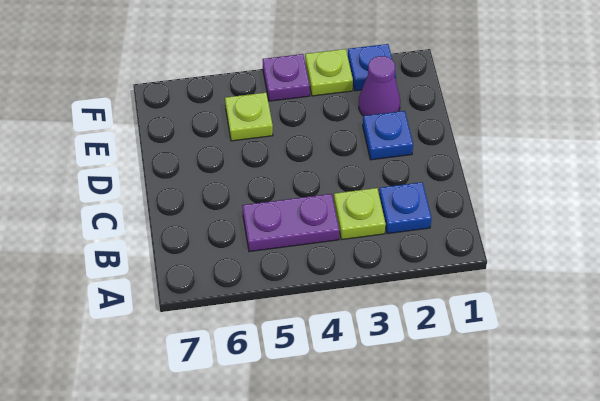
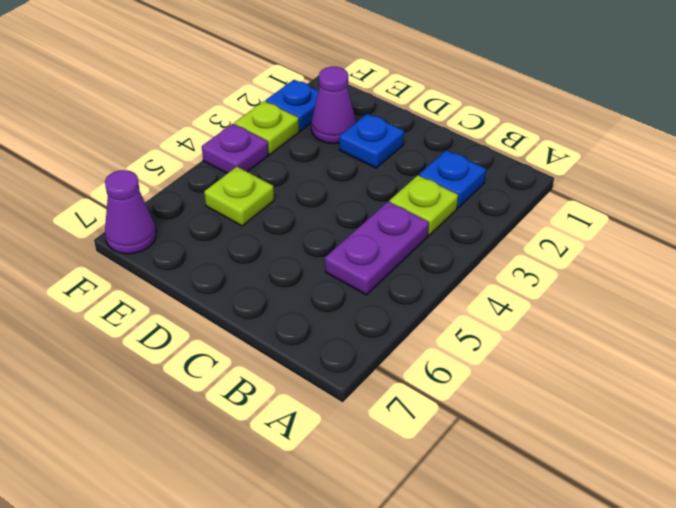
none -> purple cone F7 level 1

